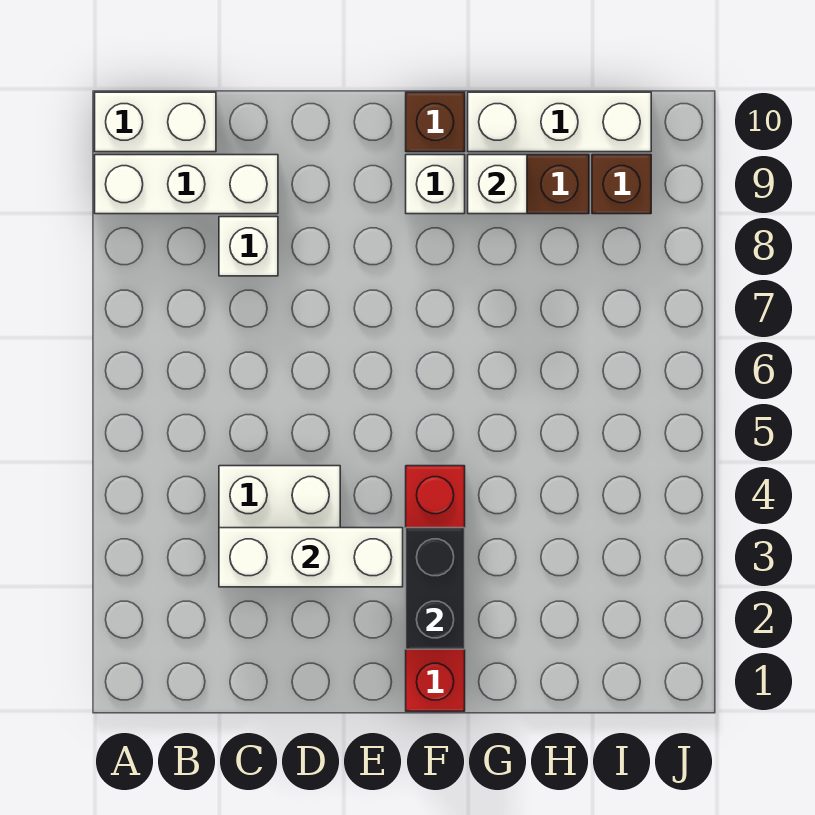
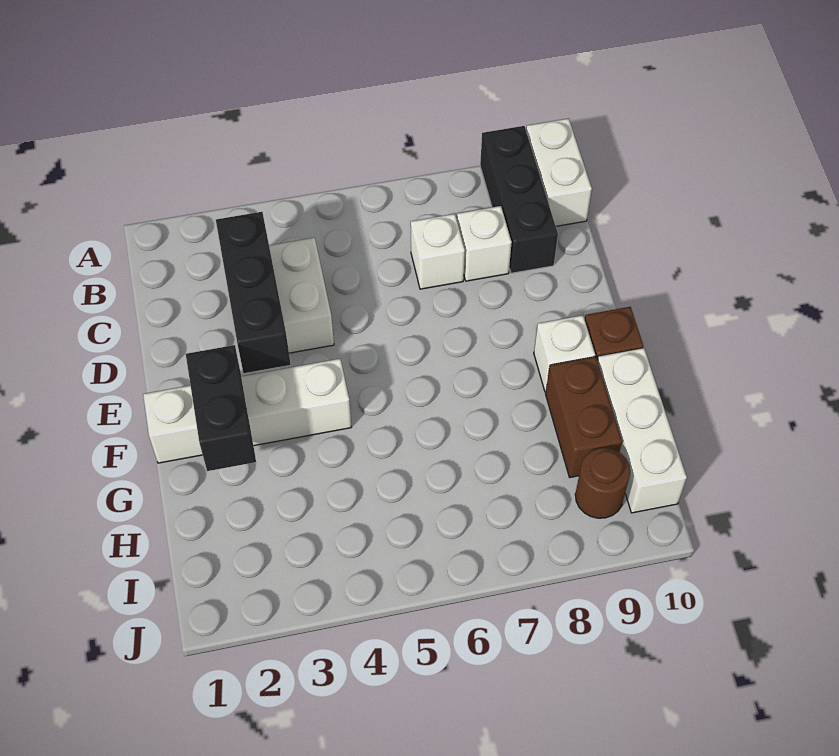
white brick A9:C9 level 1 -> black brick A9:C9 level 1
white brick C3:E3 level 2 -> black brick C3:E3 level 2
red brick F1:F4 level 1 -> white brick F1:F4 level 1
black brick F2:F3 level 2 -> black brick F2:G2 level 2
white brick G9 level 2 -> white brick C7 level 1
brown brick I9 level 1 -> brown round brick I9 level 1

